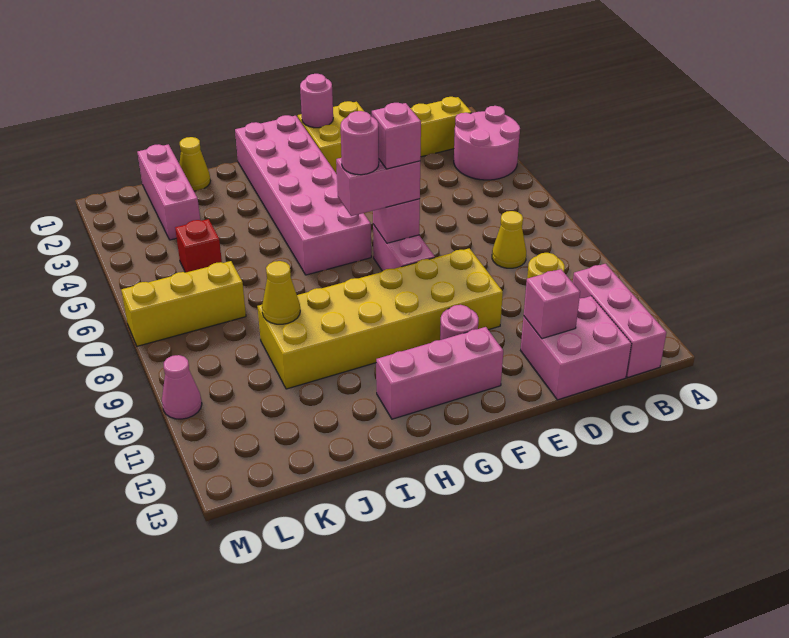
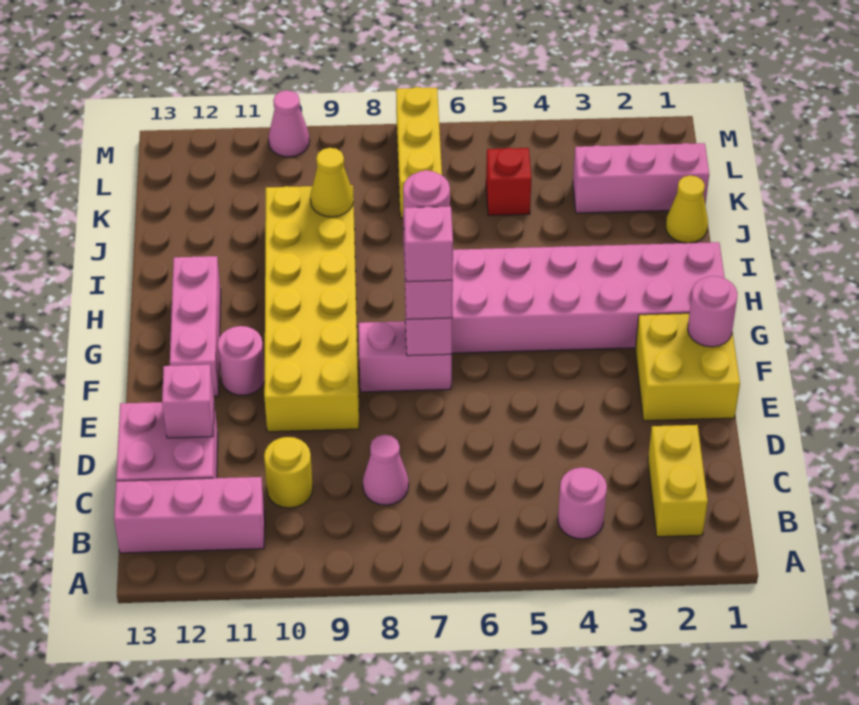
pink round brick A3:B4 level 1 -> pink round brick B4 level 1
yellow cone C8 level 1 -> pink cone C8 level 1

